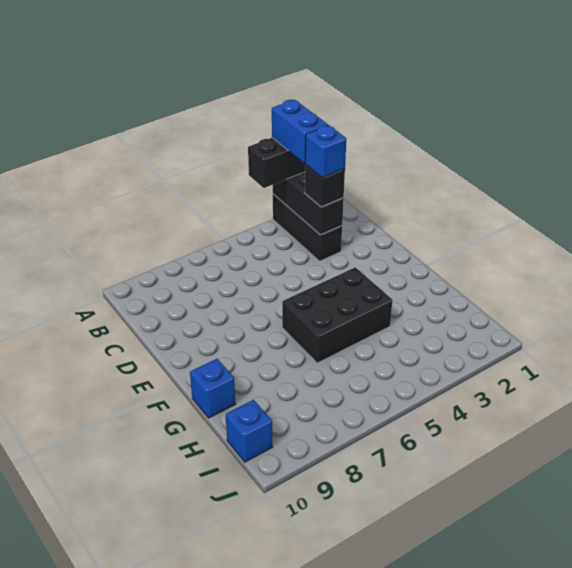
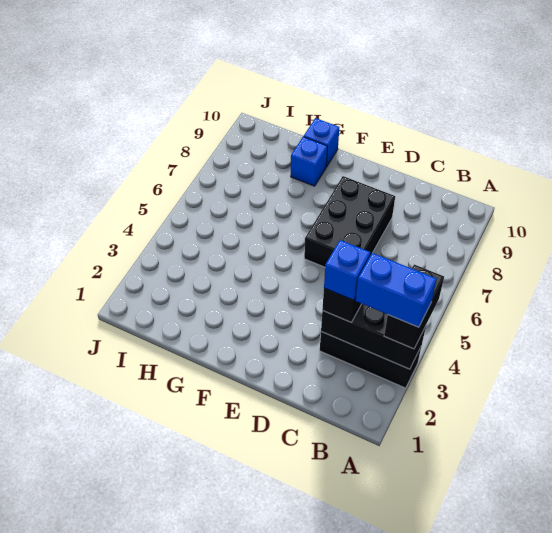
black brick F4:G6 level 1 -> black brick D6:E8 level 1
blue brick I10 level 1 -> blue brick G9 level 1

